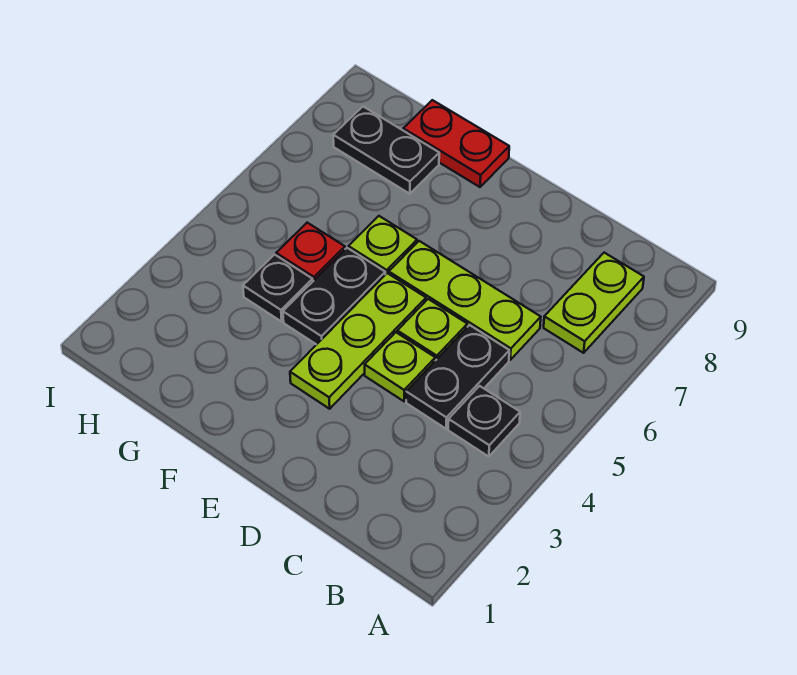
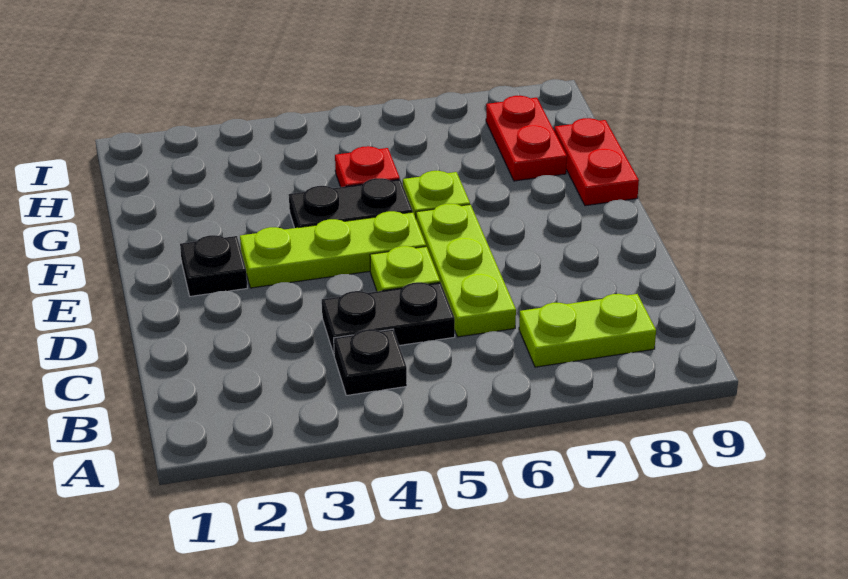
lime plate D4 level 1 -> none
black plate G4 level 1 -> black plate E2 level 1
black plate G8:H8 level 1 -> red plate G8:H8 level 1

